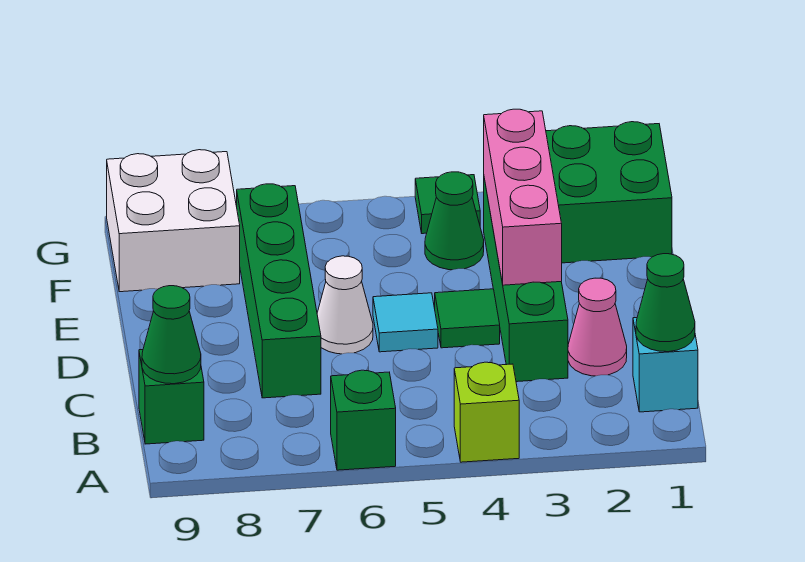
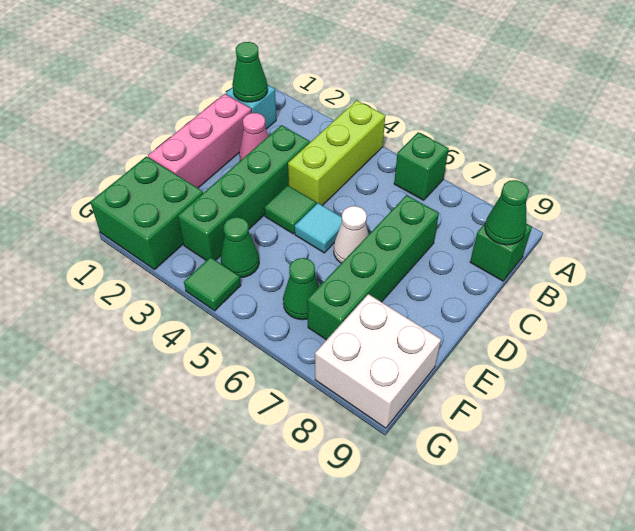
lime brick A4 level 1 -> lime brick A4:C4 level 1
pink brick D3:F3 level 2 -> pink brick C1:E1 level 1
none -> green cone F6 level 1

